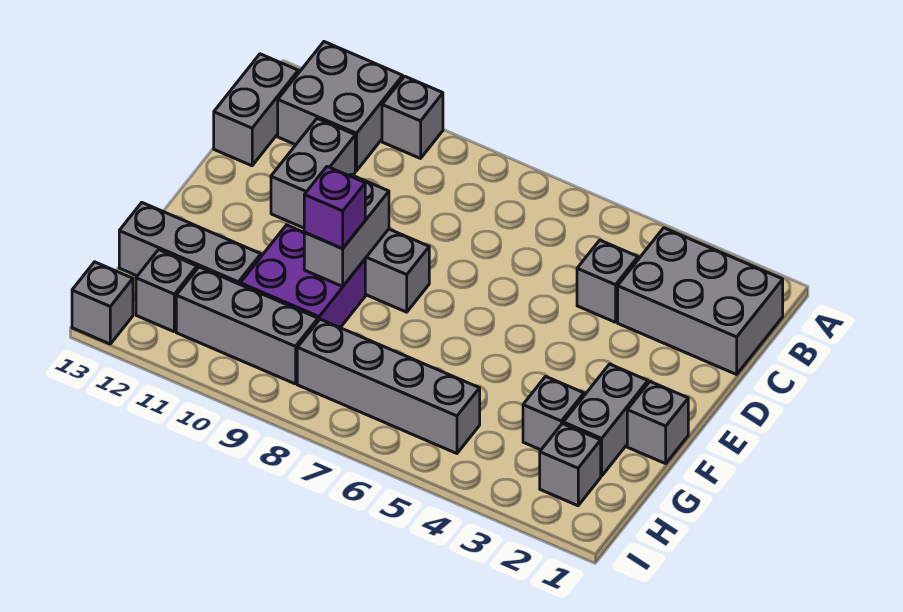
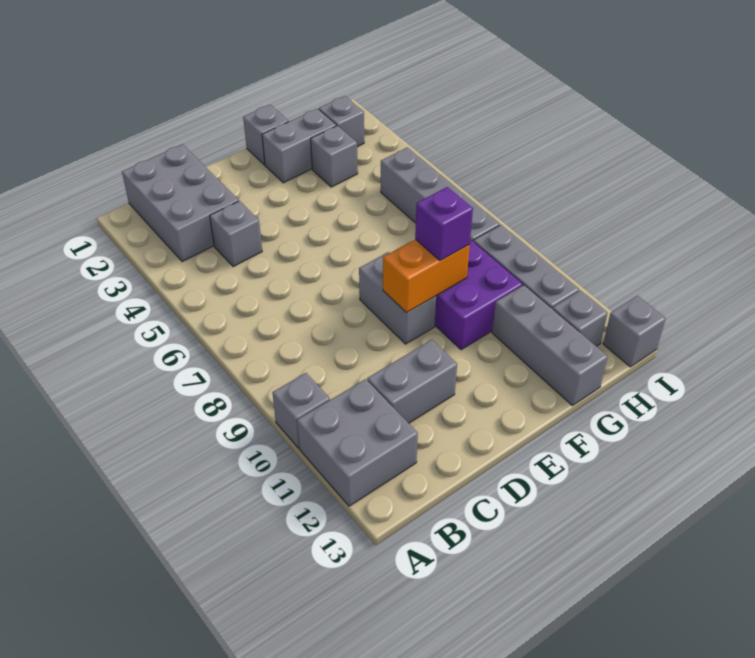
grey brick B13:C13 level 1 -> none
grey brick E9:F9 level 2 -> orange brick E9:F9 level 2

